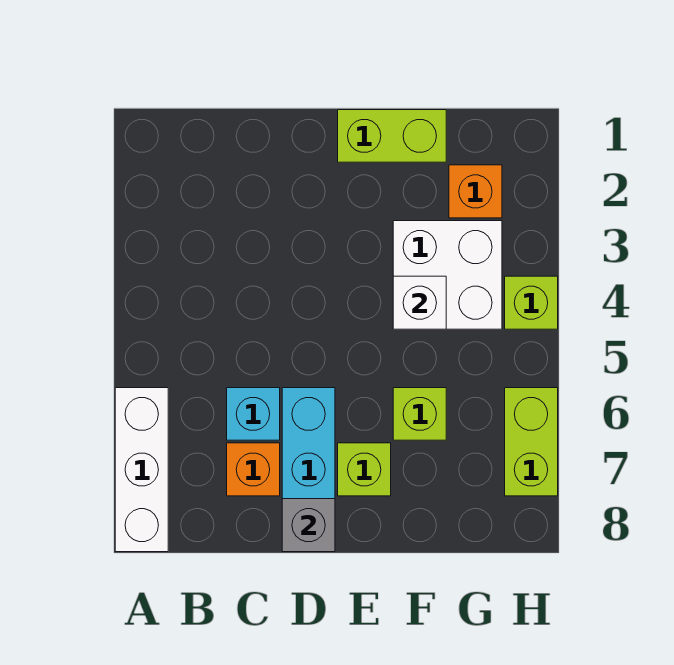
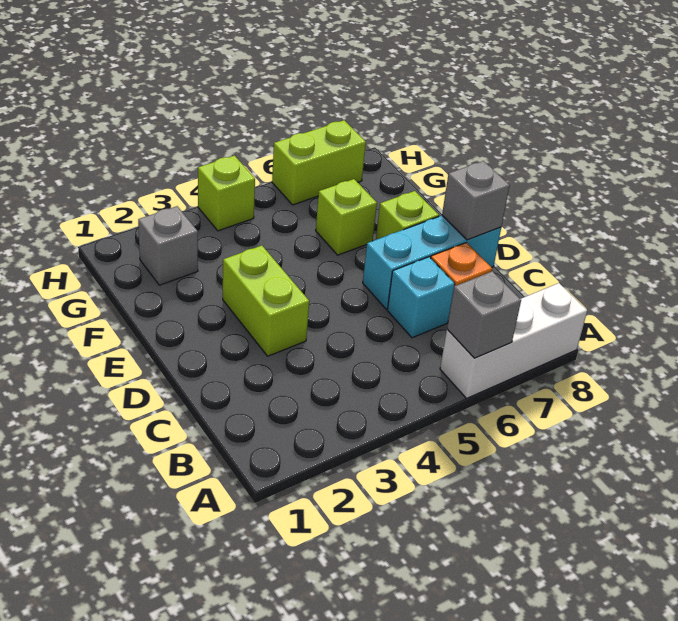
none -> grey brick A6 level 2
lime brick E1:F1 level 1 -> lime brick D3:E3 level 1
white brick F3:G4 level 1 -> none
white brick F4 level 2 -> none
orange brick G2 level 1 -> grey brick G2 level 1

